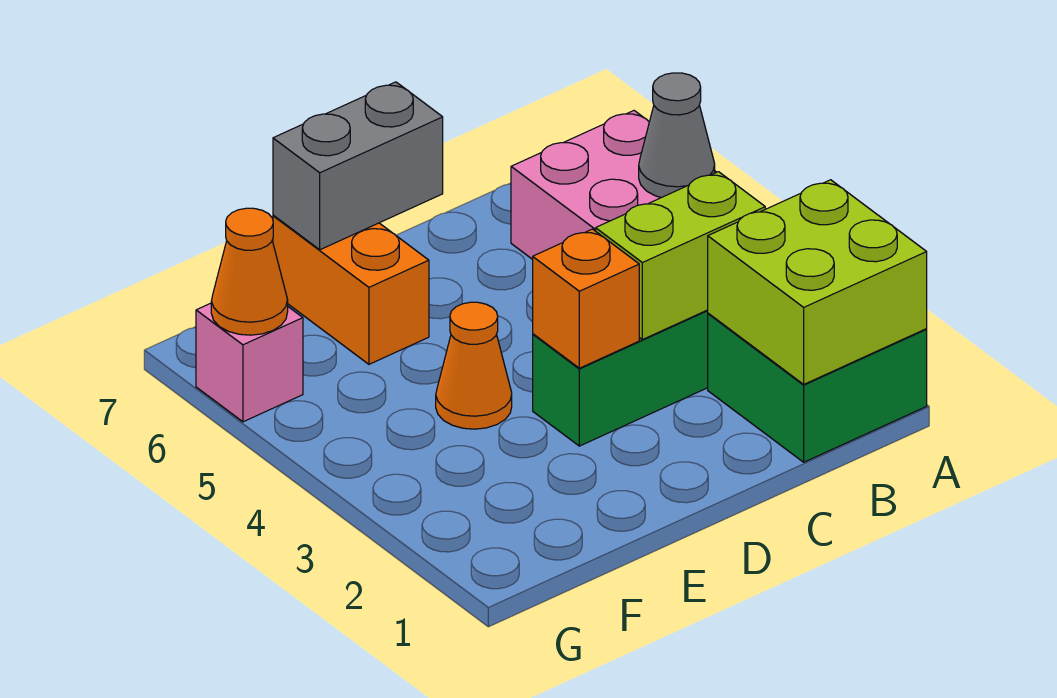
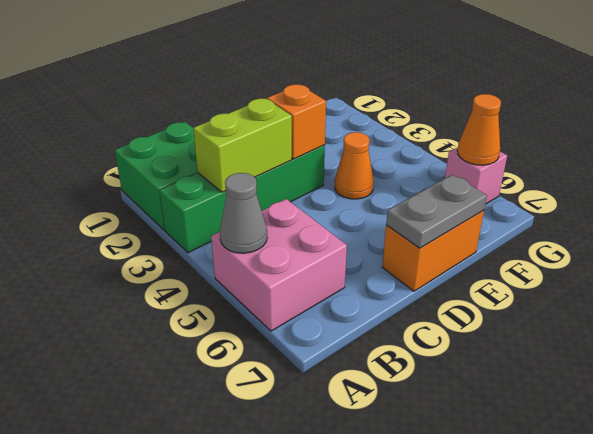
lime brick A1:B2 level 2 -> none
grey brick D7:E7 level 2 -> grey plate D7:E7 level 2
orange brick E6:E7 level 1 -> orange brick D7:E7 level 1

